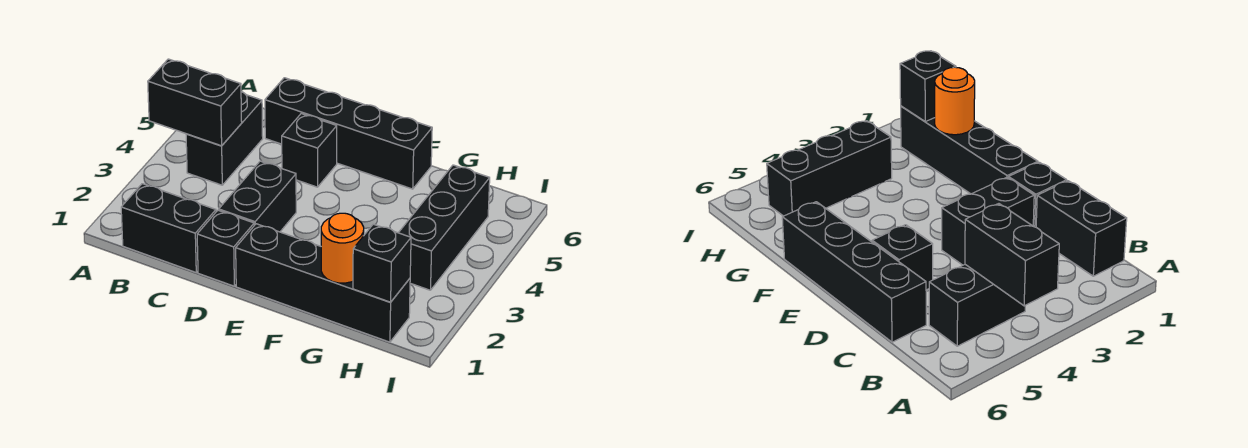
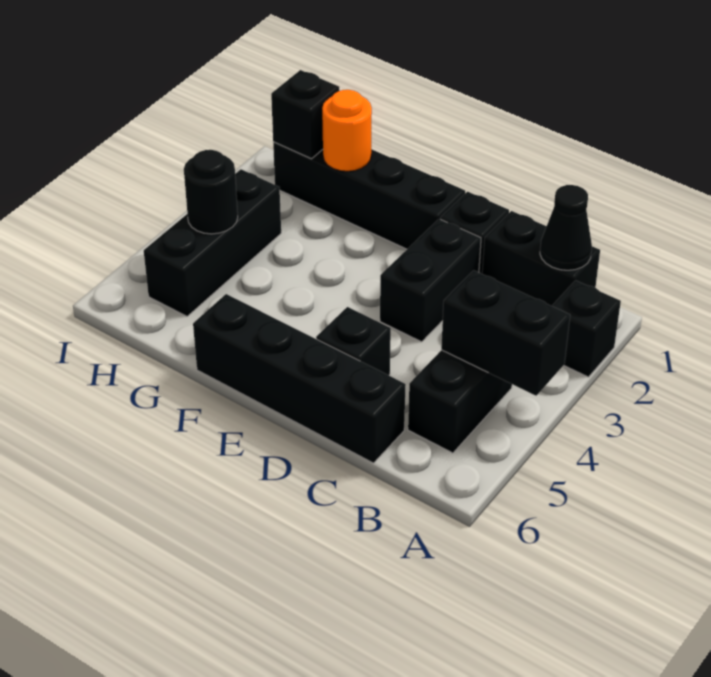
none -> black brick A2 level 1
none -> black cone B1 level 2
none -> black round brick H4 level 2

